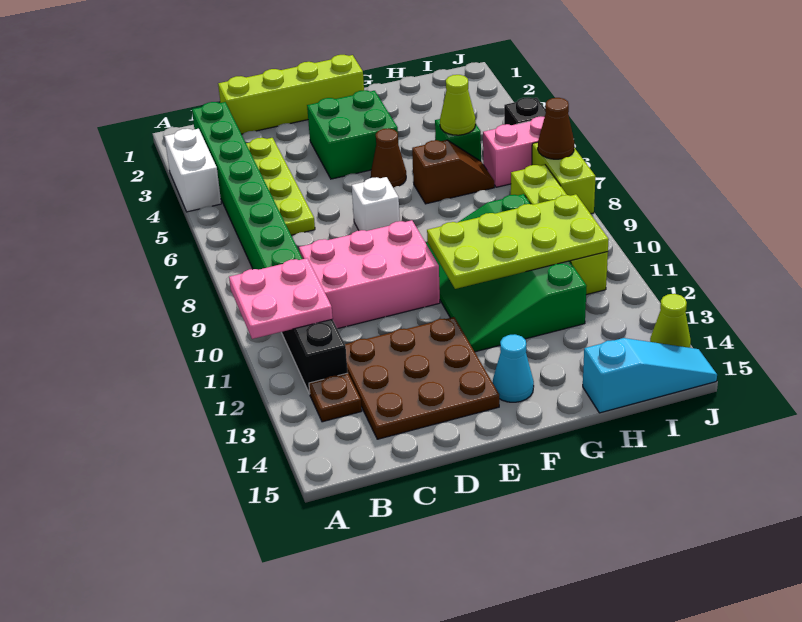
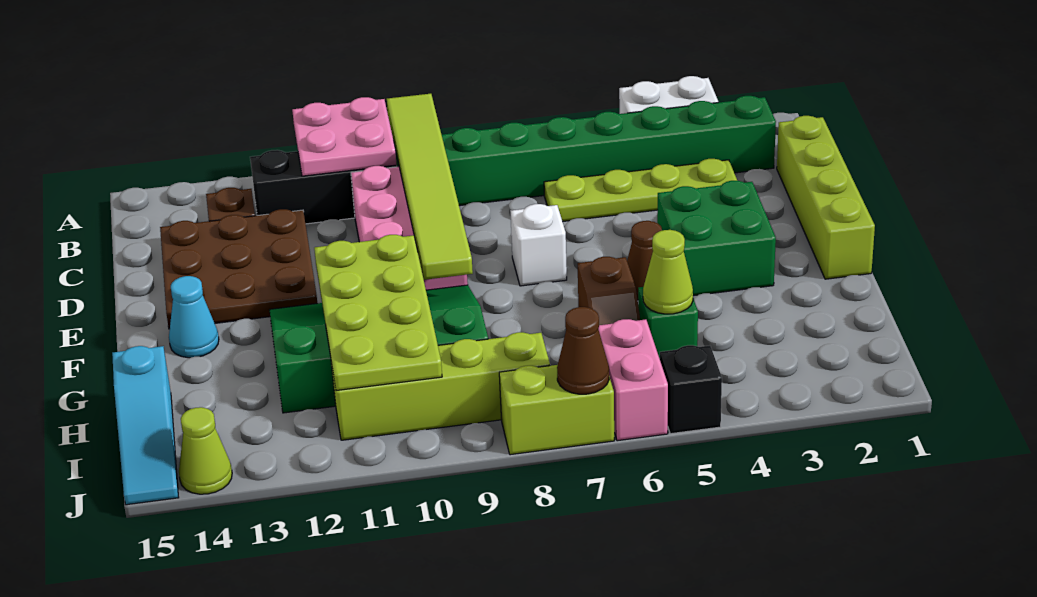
none -> lime tile A9:F9 level 2

